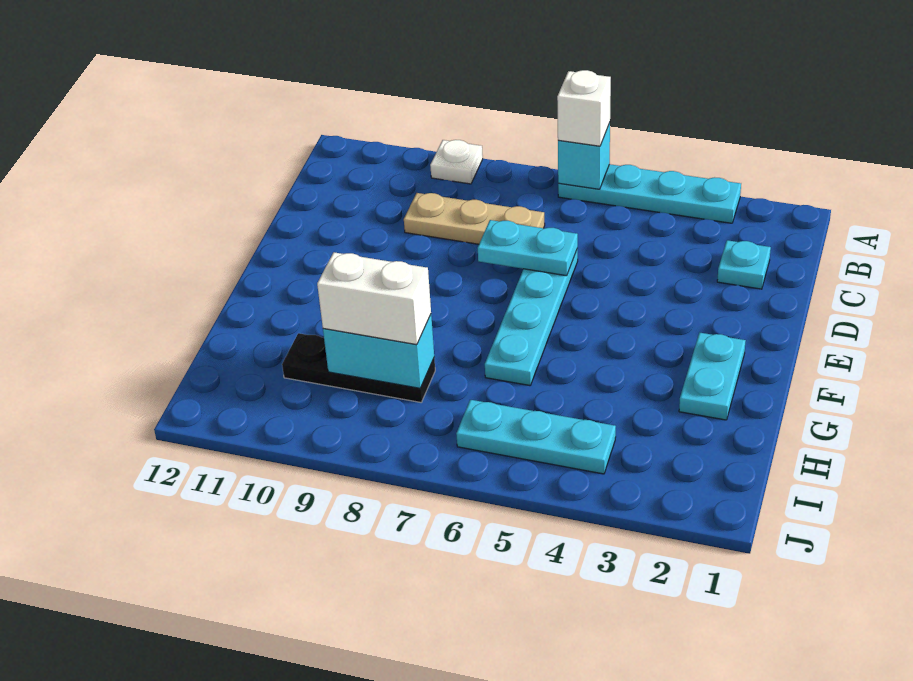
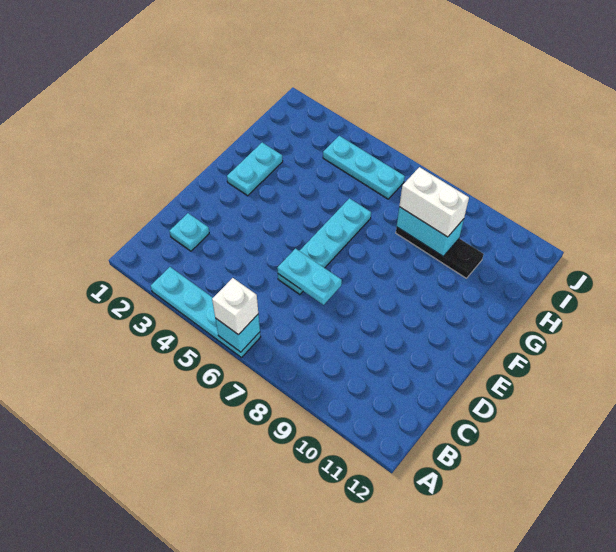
white plate A9 level 1 -> none
tan plate C7:C9 level 1 -> none

